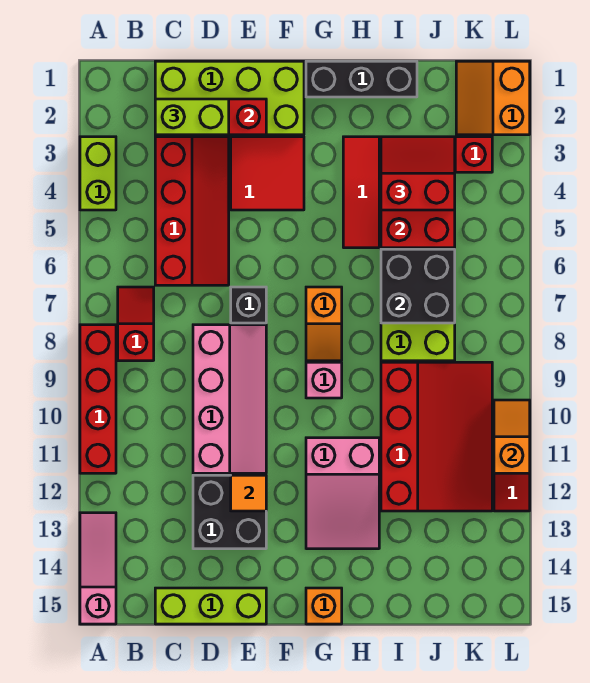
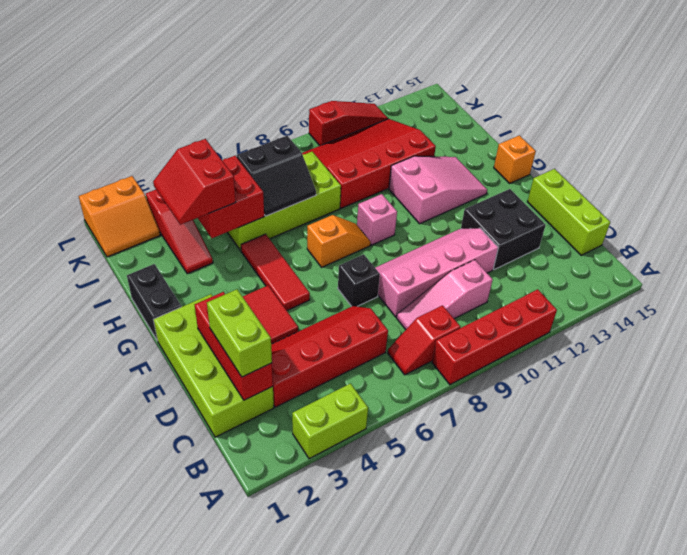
pink slope A13:A15 level 1 top 15 -> pink slope C8:C10 level 1 top 10
orange tile E12 level 2 -> none
black brick G1:I1 level 1 -> black brick G1:H1 level 1
red tile H3:H5 level 1 -> red tile F5:H5 level 1
black brick I6:J7 level 2 -> black slope I6:J7 level 2 top J
orange slope L10:L11 level 2 top 11 -> none

